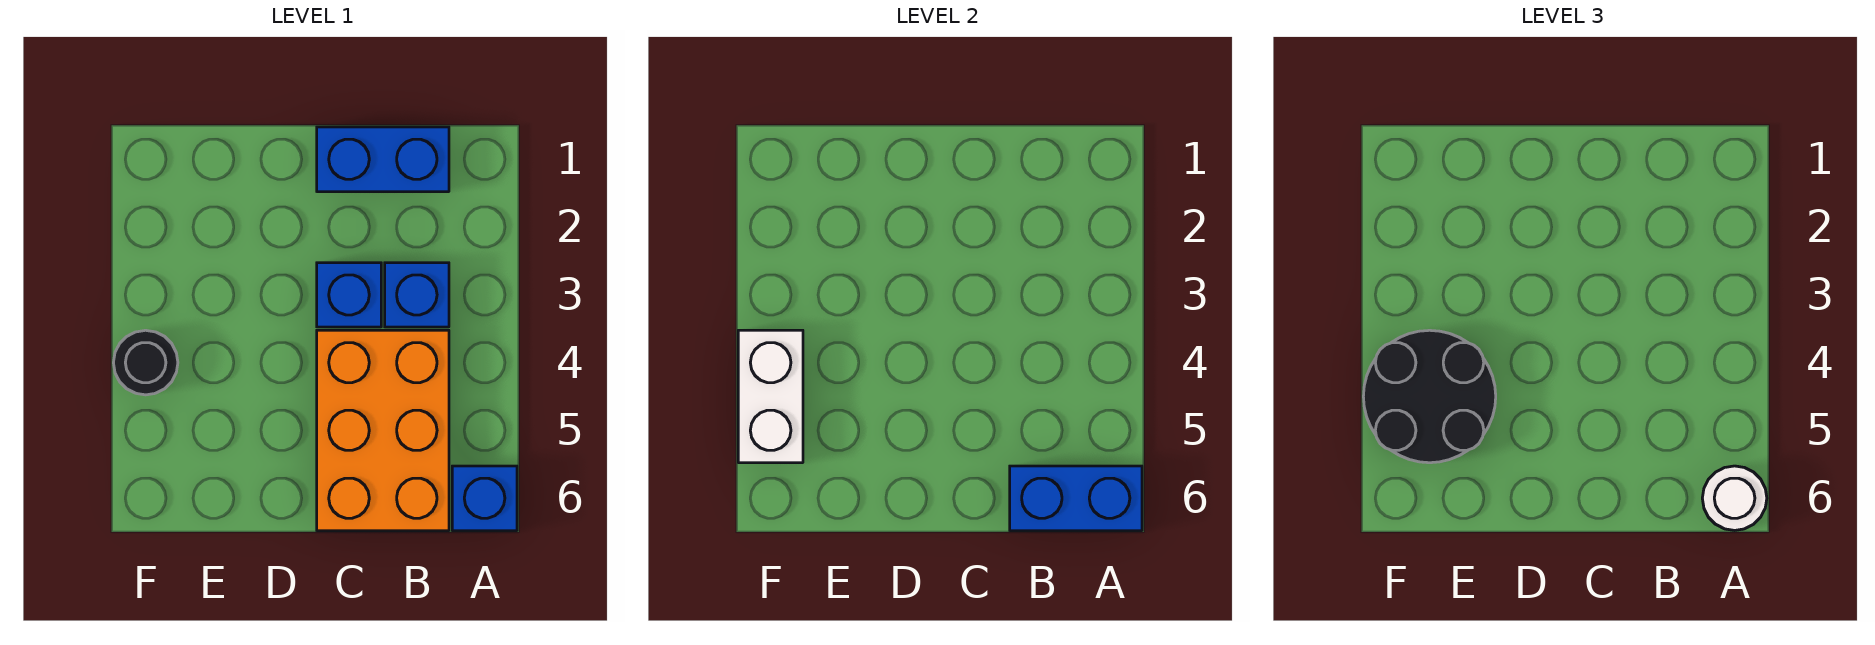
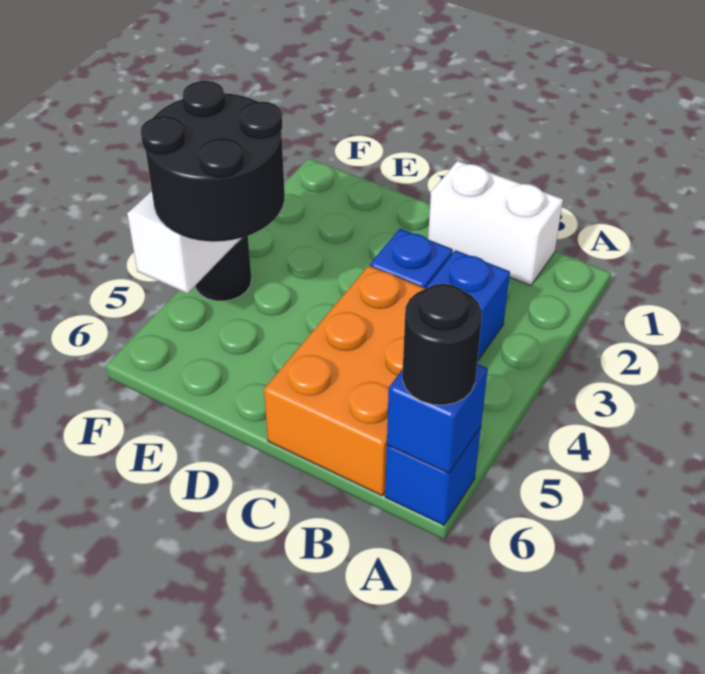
blue brick A6:B6 level 2 -> blue brick A6 level 2
white round brick A6 level 3 -> black round brick A6 level 3
blue brick B1:C1 level 1 -> white brick B1:C1 level 1

